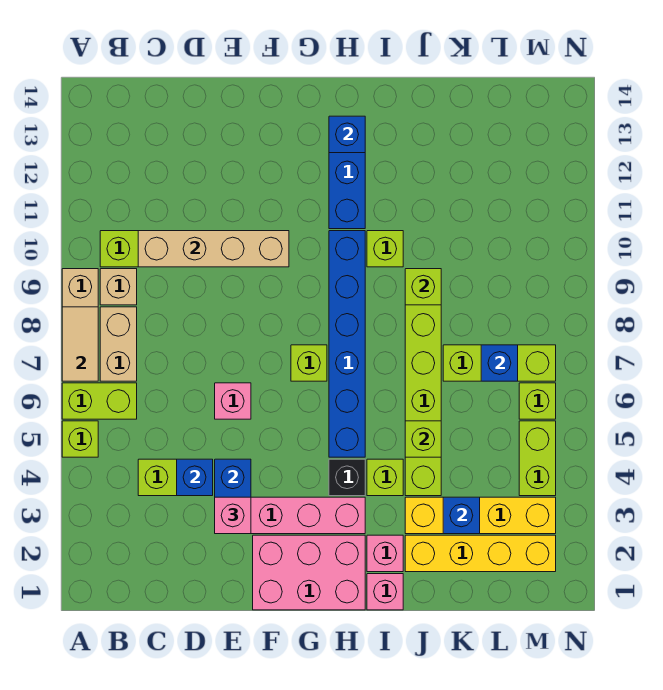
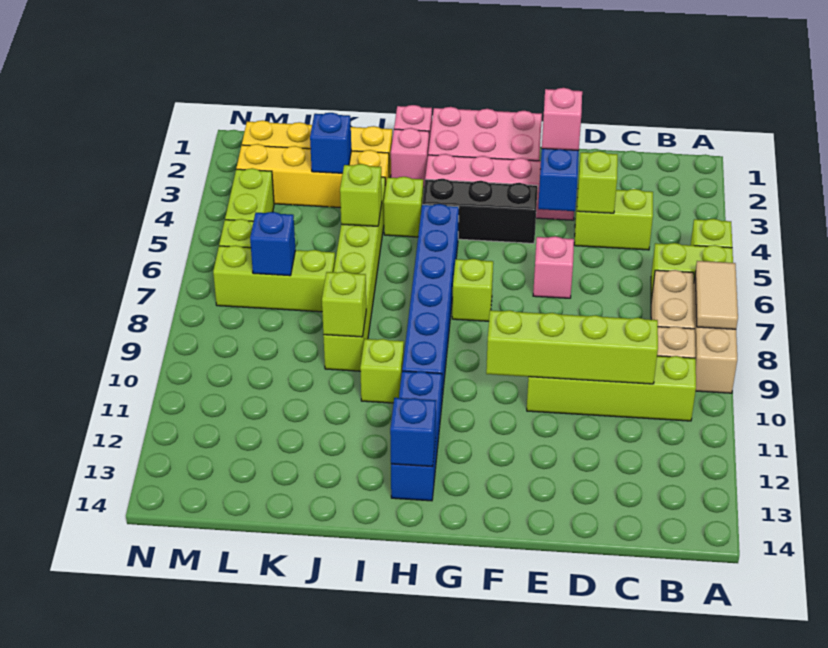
tan brick C10:F10 level 2 -> lime brick C10:F10 level 2
blue brick D4 level 2 -> lime brick D4 level 2
black brick H4 level 1 -> black brick F4:H4 level 1

